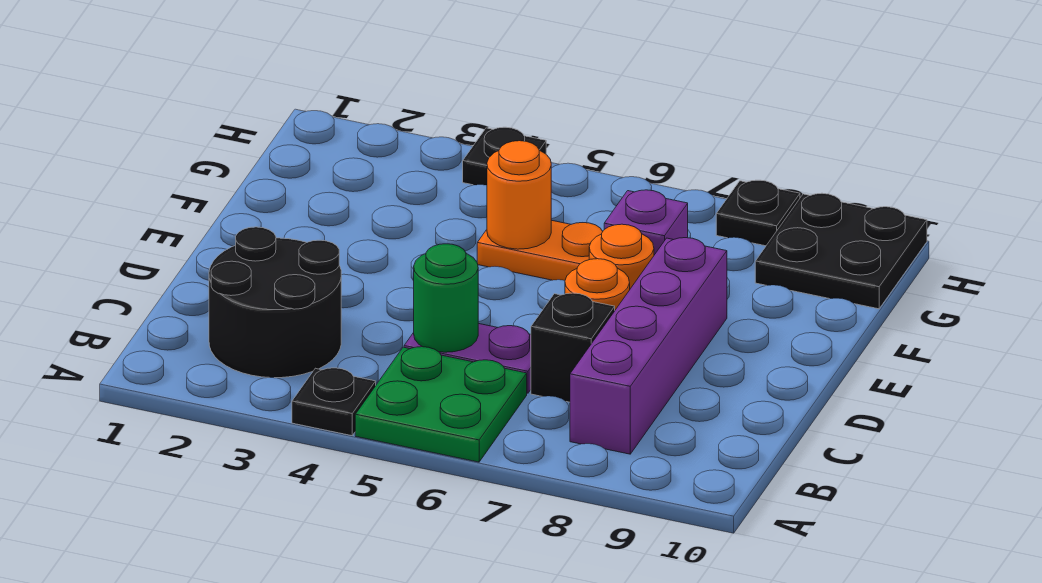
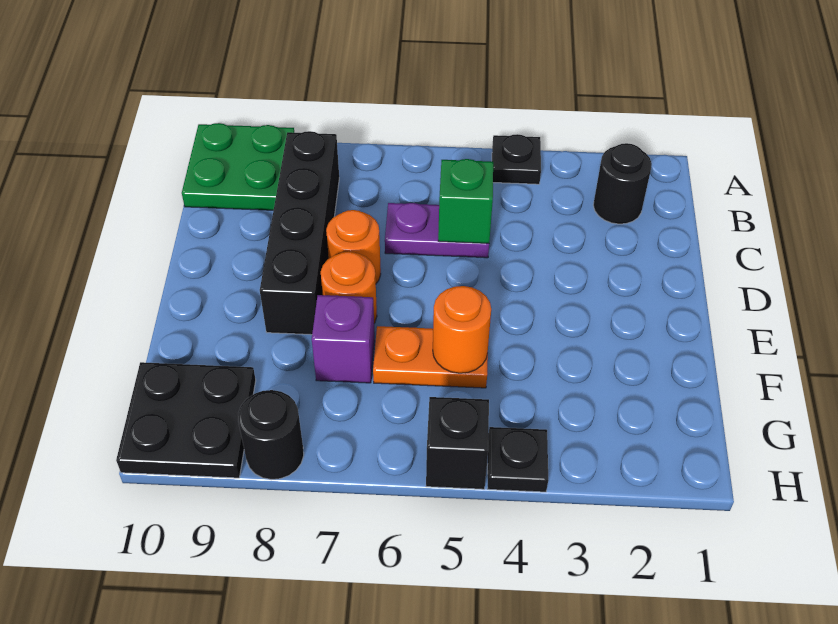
green plate A5:B6 level 1 -> green plate A9:B10 level 1
black round brick B2:C3 level 1 -> black round brick B2 level 1
purple brick B8:E8 level 1 -> black brick B8:E8 level 1
green round brick C5 level 2 -> green brick C5 level 2
black brick C7 level 1 -> black brick H5 level 1
black plate H8 level 1 -> black round brick H8 level 1

